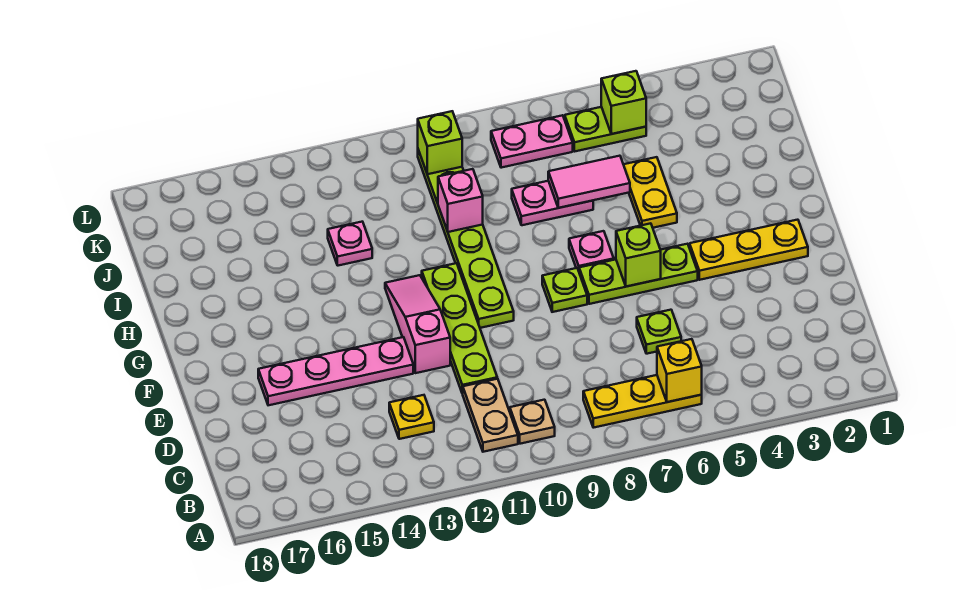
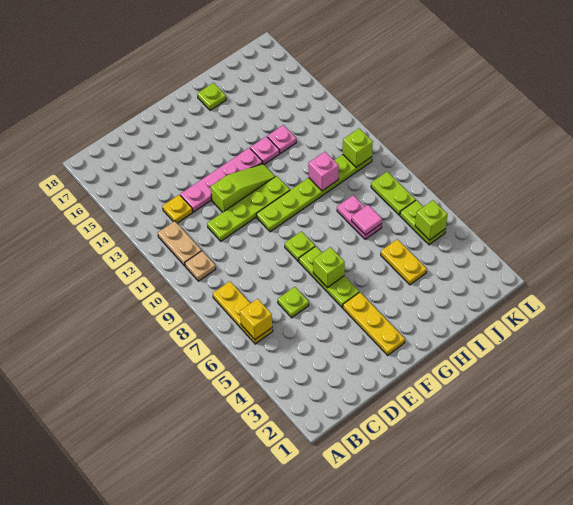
tan plate B11:C11 level 1 -> tan plate B11:B12 level 1
pink slope E12:G12 level 1 top E -> lime slope E12:G12 level 1 top E
pink plate E13:E16 level 1 -> pink plate D13:G13 level 1
pink plate G7 level 1 -> pink plate H13 level 1
yellow plate H5:I5 level 1 -> yellow plate I4:I5 level 1
none -> lime plate H17 level 1
pink tile I6:I7 level 2 -> pink tile I7 level 2
pink plate K7:K8 level 1 -> lime plate K7:K8 level 1

